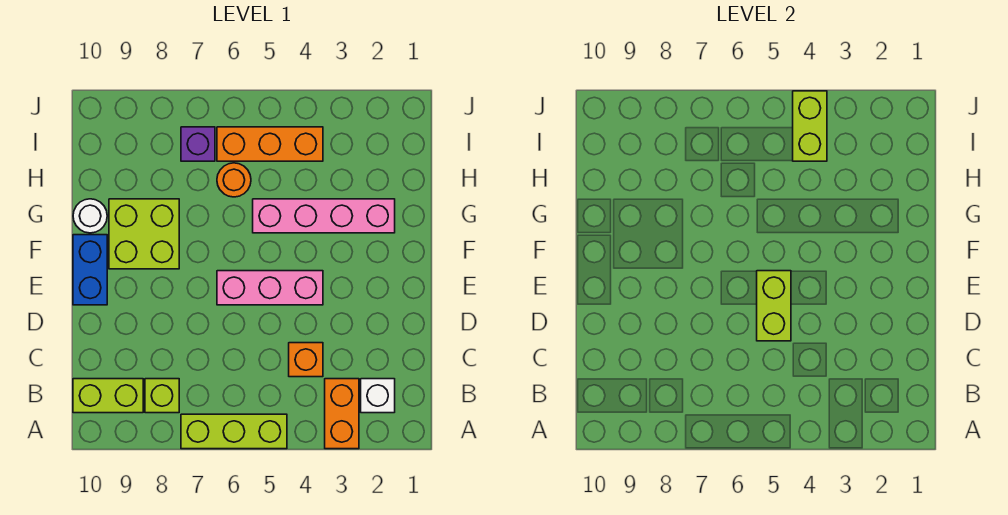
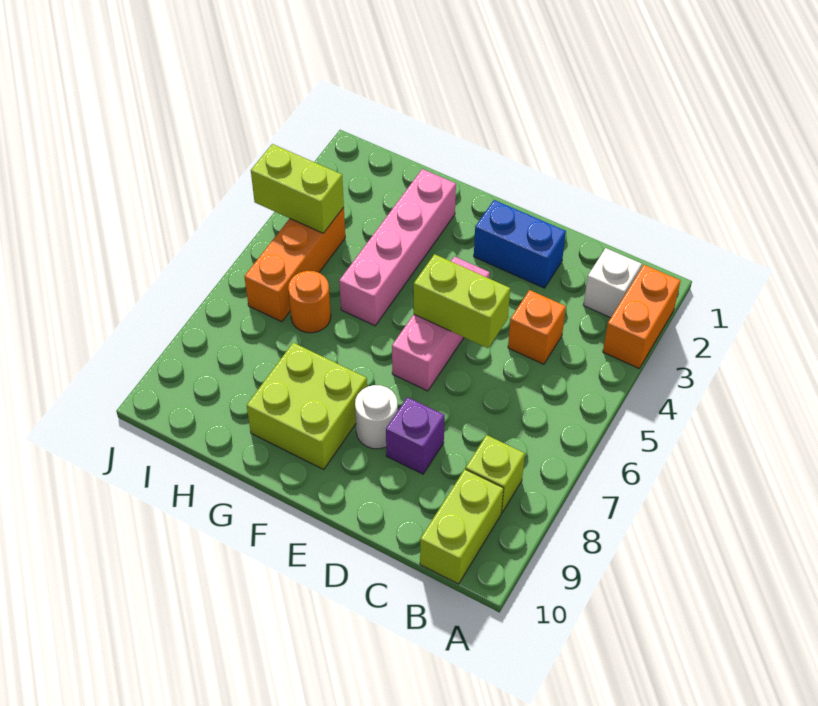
orange brick A3:B3 level 1 -> orange brick A2:A3 level 1
lime brick A5:A7 level 1 -> none
blue brick E10:F10 level 1 -> blue brick D2:E2 level 1
white round brick G10 level 1 -> white round brick E8 level 1
purple brick I7 level 1 -> purple brick D8 level 1

